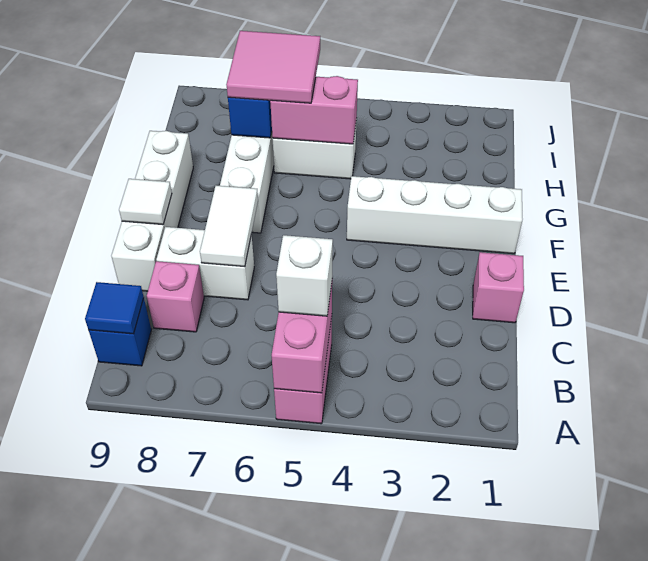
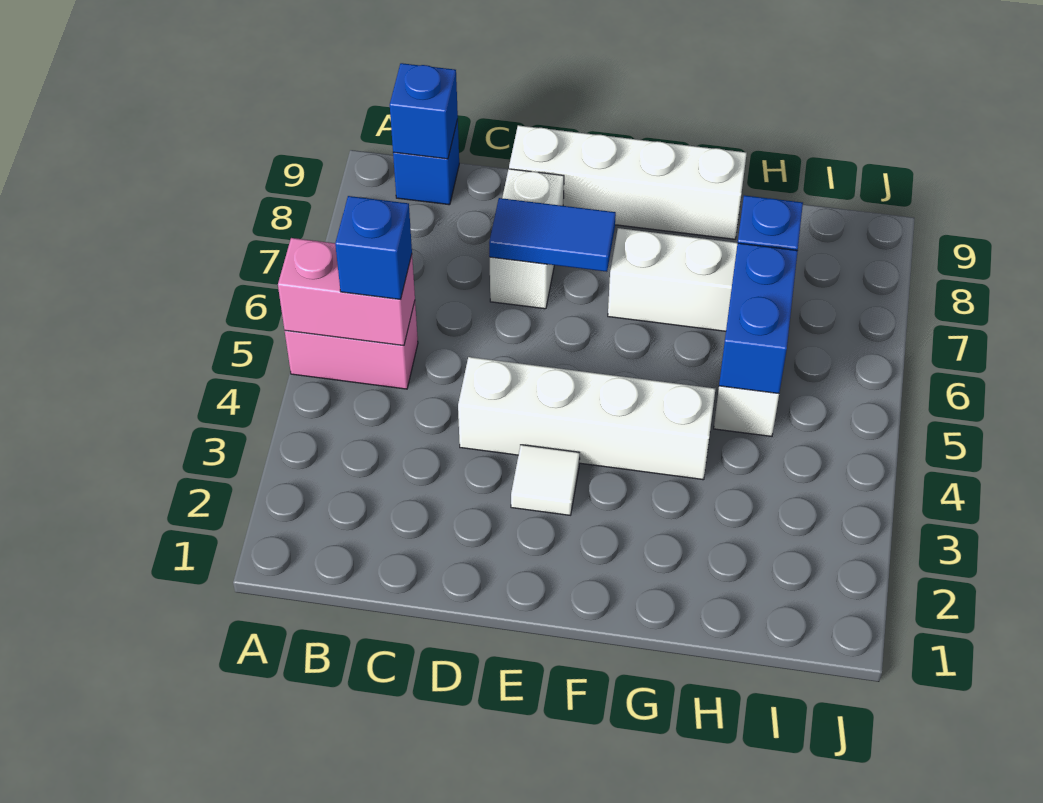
white brick B5 level 3 -> blue brick B5 level 3
blue tile B9 level 2 -> blue brick B9 level 2
pink brick C8 level 1 -> none
pink brick D1 level 1 -> none
white tile D7:E7 level 2 -> blue tile D7:E7 level 2
white tile E9 level 2 -> white tile E3 level 1
white brick F1:F4 level 1 -> white brick D4:G4 level 1
pink brick H5:H6 level 2 -> blue brick H5:H6 level 2
pink tile H6:I7 level 3 -> none

